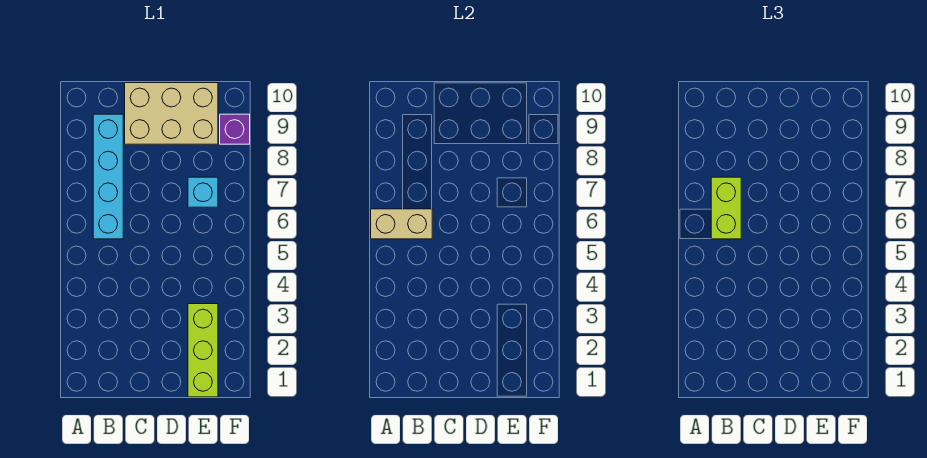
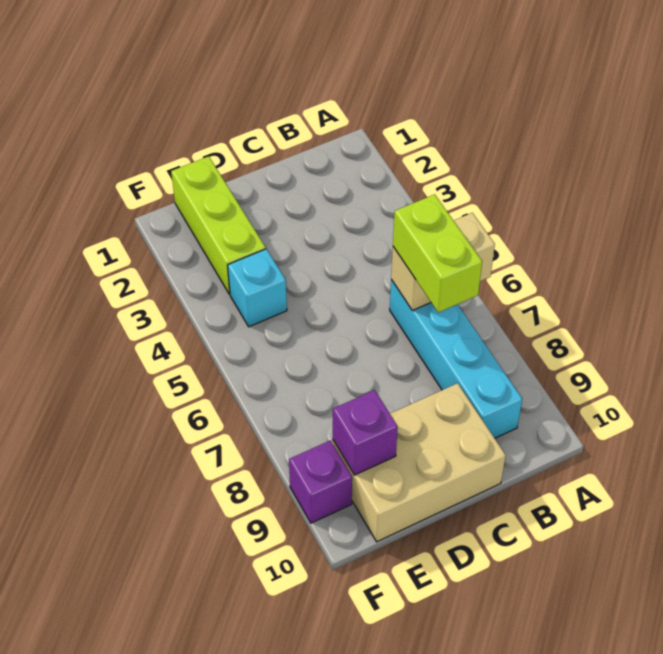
cyan brick E7 level 1 -> cyan brick E4 level 1
none -> purple brick E9 level 2

